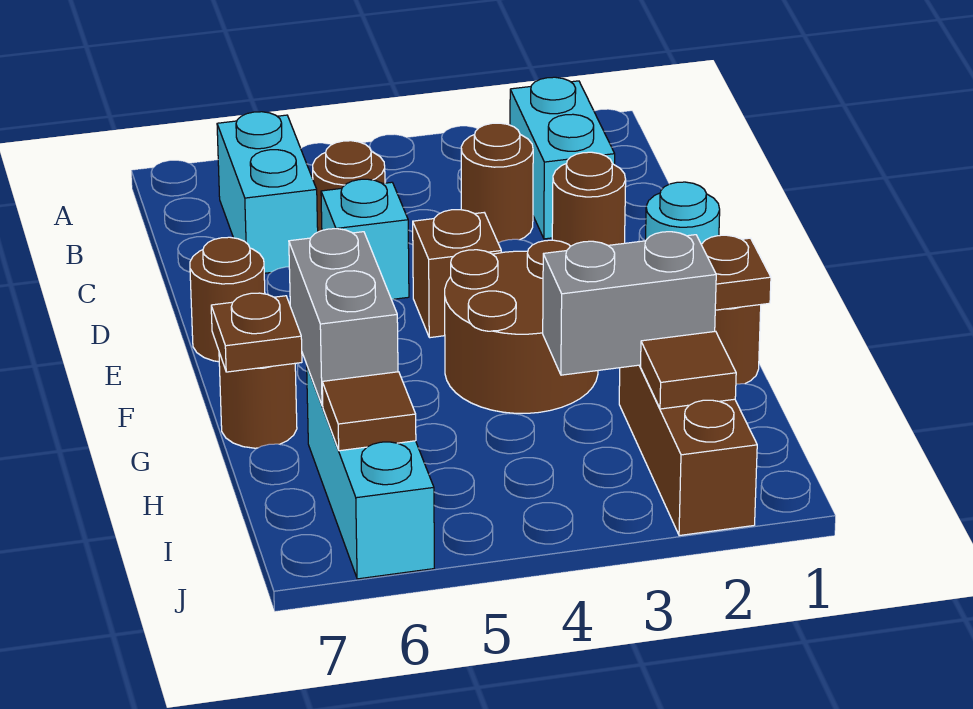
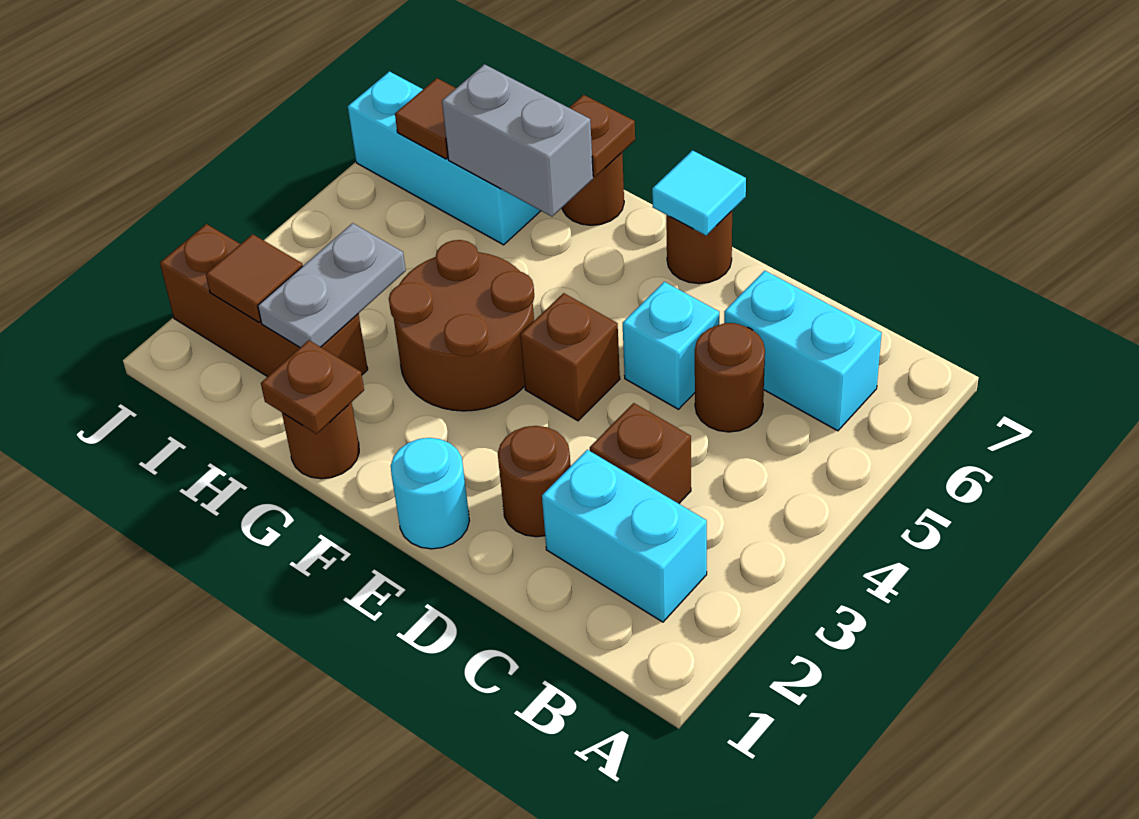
brown round brick C3 level 1 -> brown brick C3 level 1
none -> cyan tile E7 level 2
grey brick H2:H3 level 2 -> grey plate H2:H3 level 2

